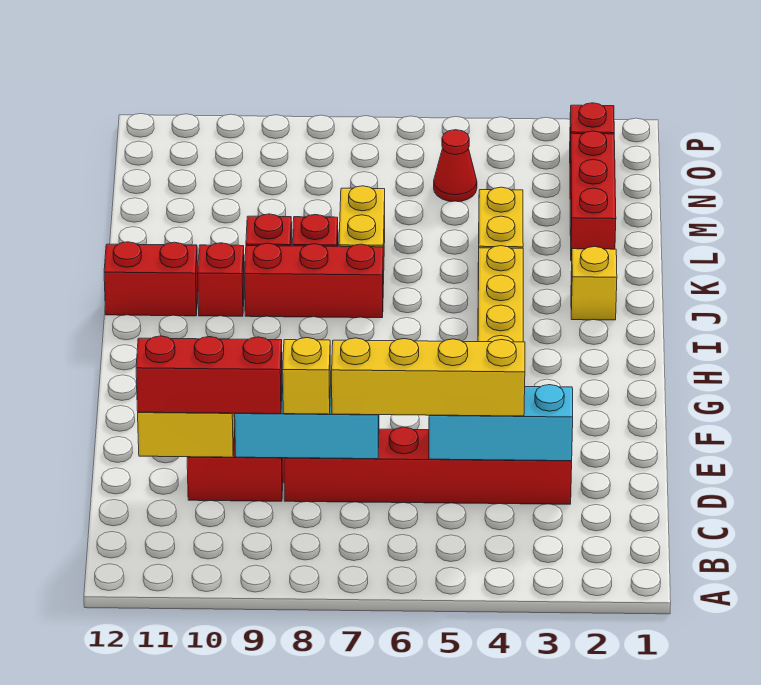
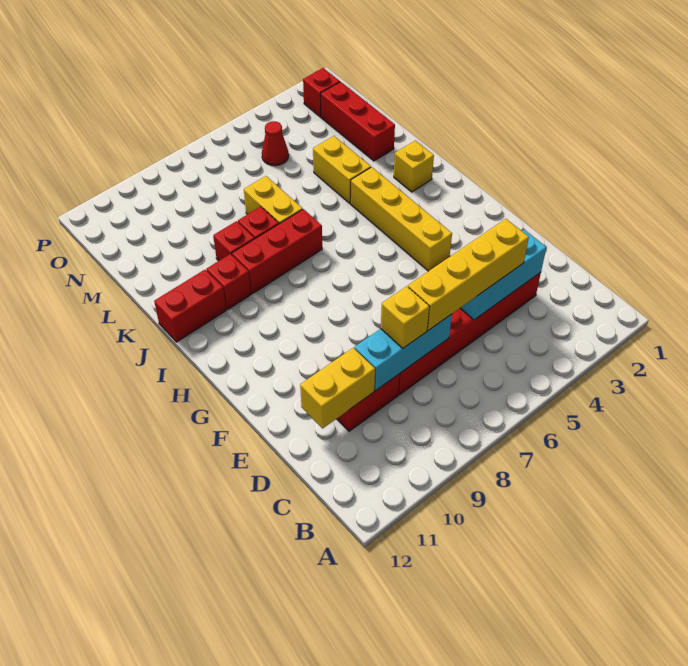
red brick D9:D11 level 3 -> none

